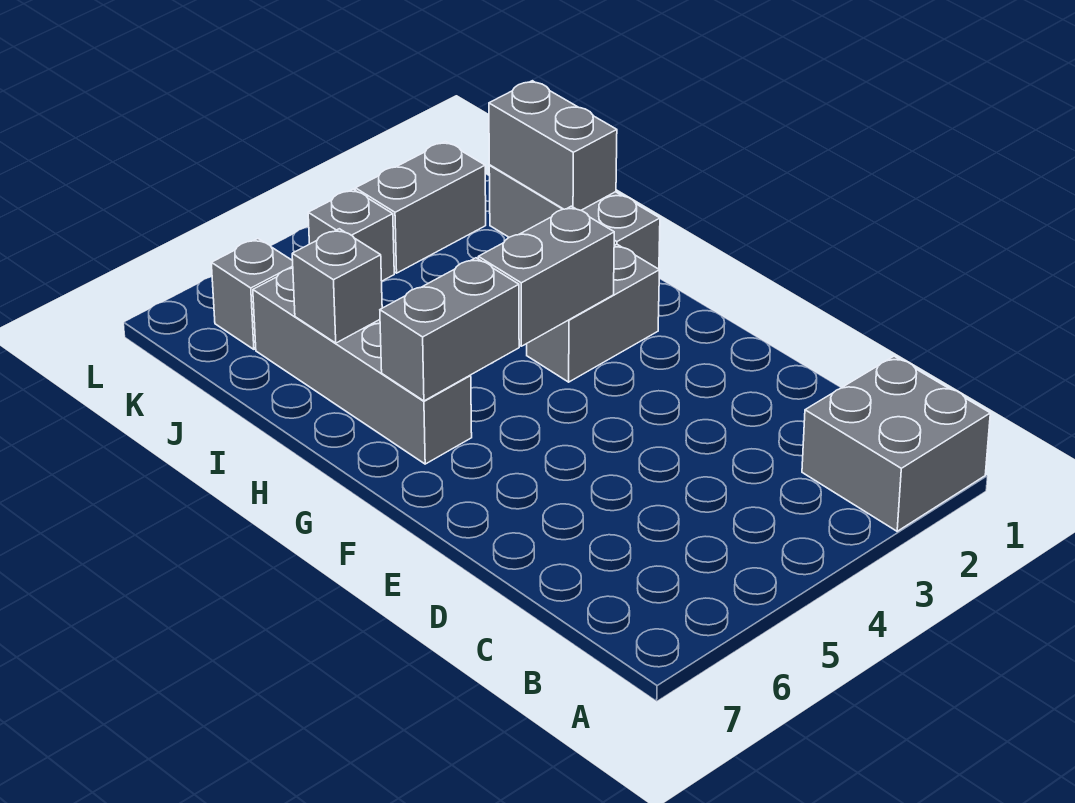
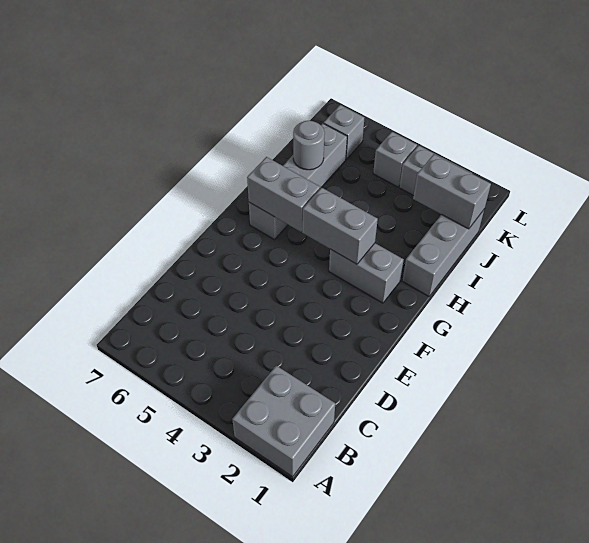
grey brick I1:J1 level 2 -> grey brick J1:J2 level 2
grey brick I6 level 2 -> grey round brick I6 level 2

